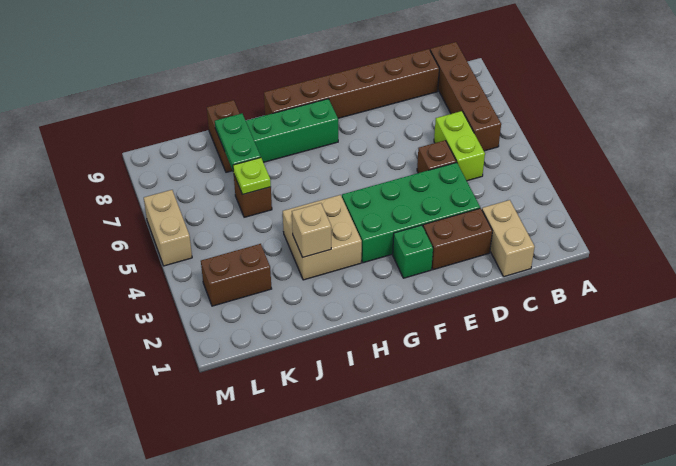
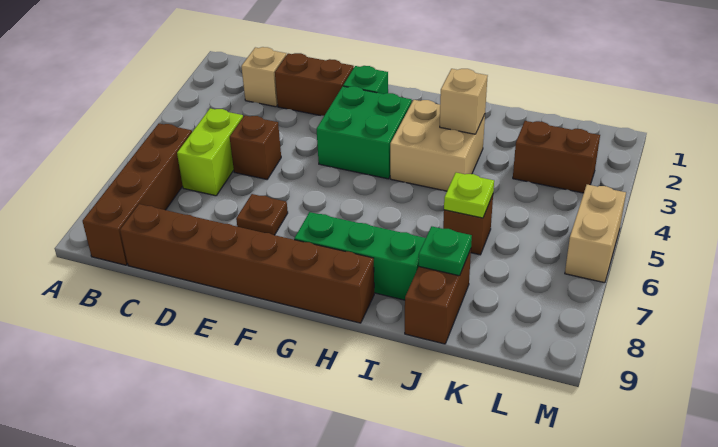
tan brick C1:C2 level 1 -> tan brick C2 level 1
green brick D3:G4 level 1 -> green brick F3:G4 level 1
none -> brown plate E7 level 1
green plate J7:J8 level 2 -> green plate J8 level 2

